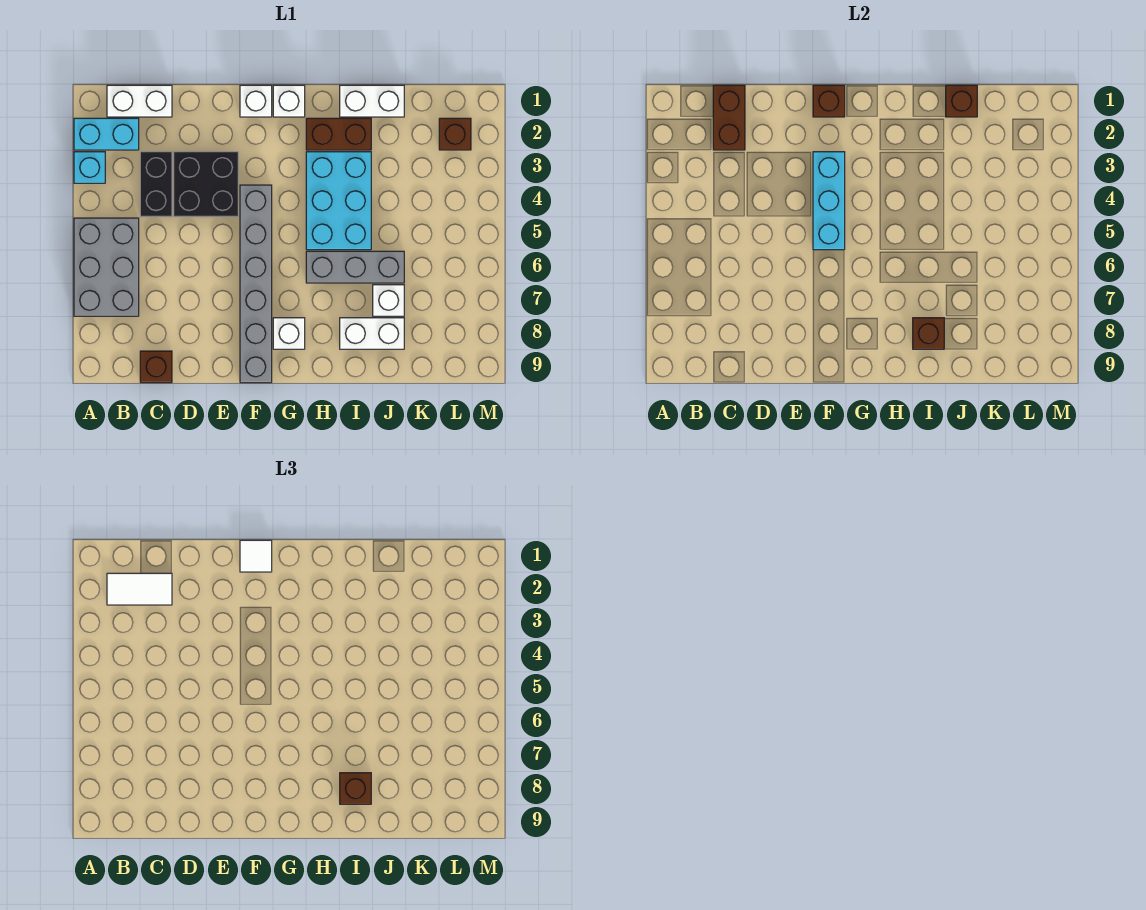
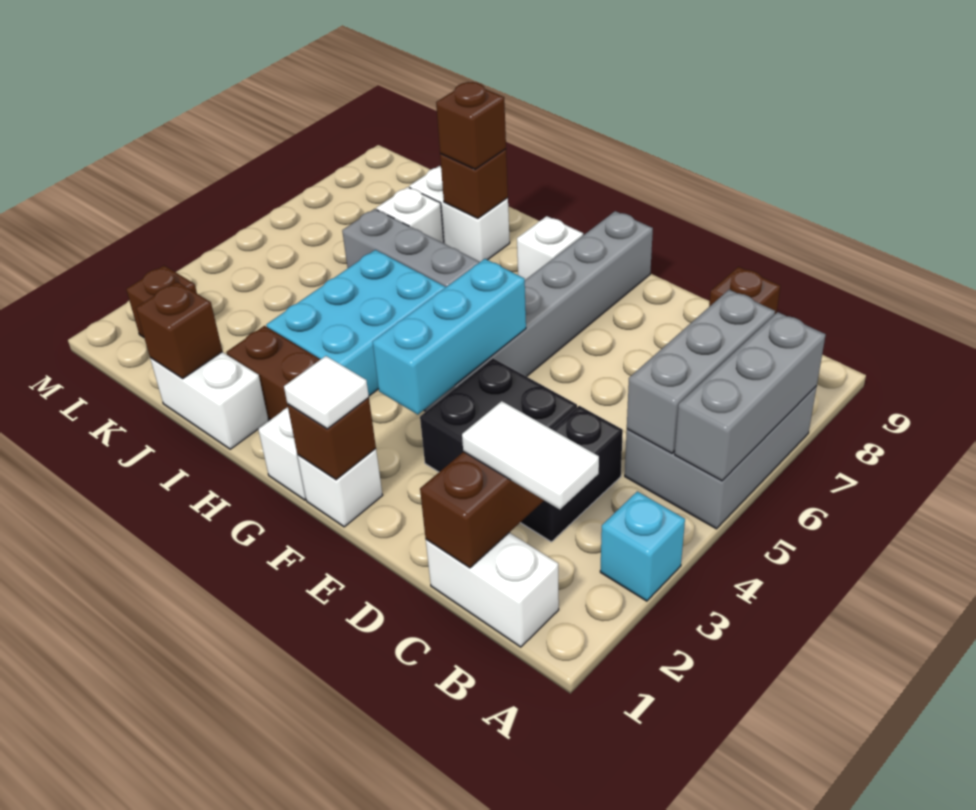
cyan brick A2:B2 level 1 -> none
none -> grey brick A5:A7 level 2
none -> grey brick B5:B7 level 2

